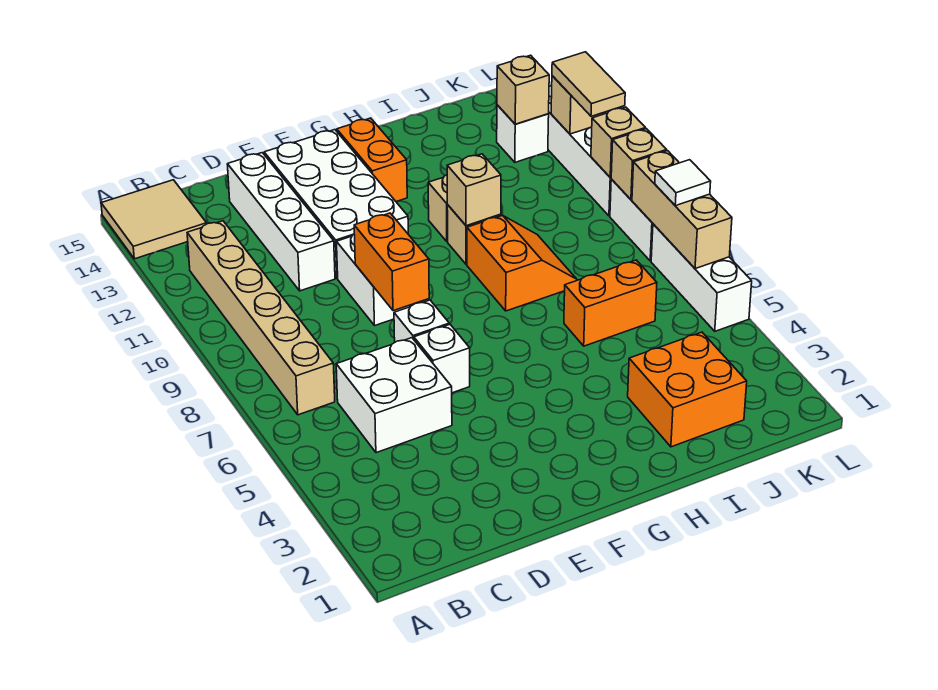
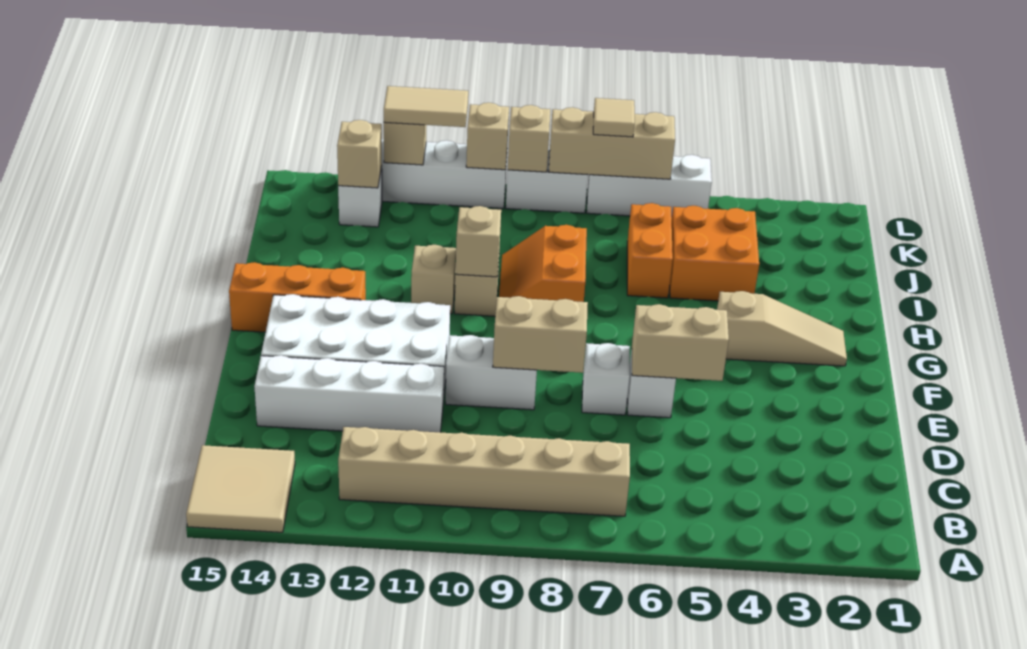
white brick C5:D6 level 1 -> none
none -> tan brick E5:E6 level 2
orange brick E8:E9 level 2 -> tan brick E8:E9 level 2
none -> tan slope G2:G4 level 1 top 4
orange brick G13:G14 level 1 -> orange brick G13:G15 level 1
orange slope H8:I9 level 1 top H -> orange slope H8:I9 level 1 top 8
orange brick I2:J3 level 1 -> orange brick I4:J5 level 1
white tile L7 level 3 -> tan tile L7 level 3

